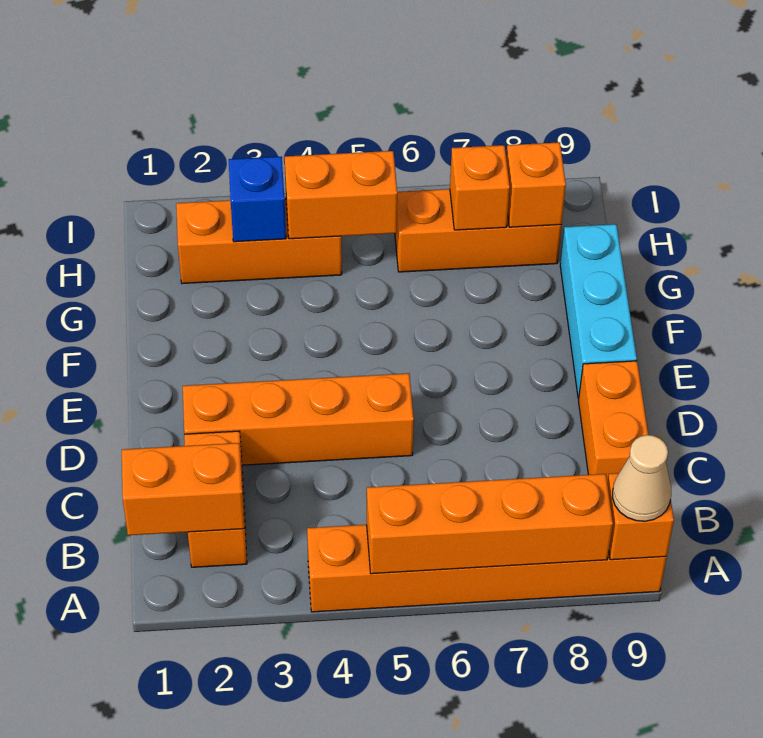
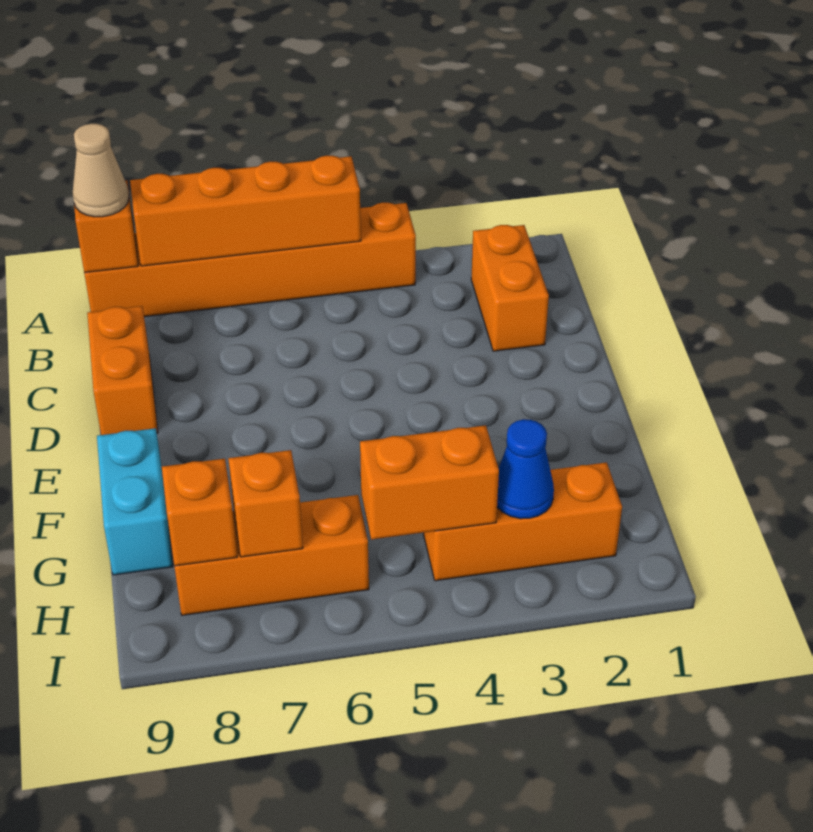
orange brick B1:B2 level 2 -> none
orange brick D2:D5 level 1 -> none
cyan brick E9:G9 level 1 -> cyan brick F9:G9 level 1
blue brick H3 level 2 -> blue cone H3 level 2

